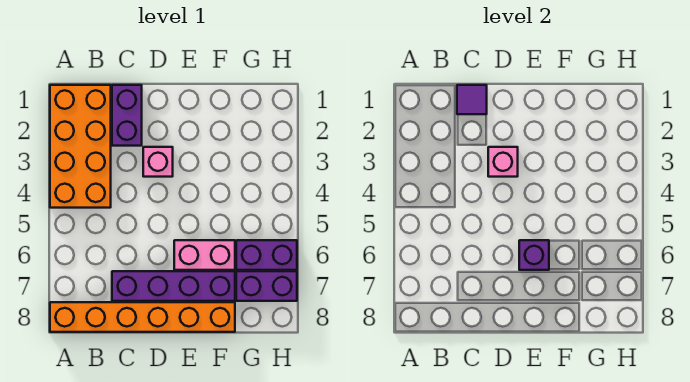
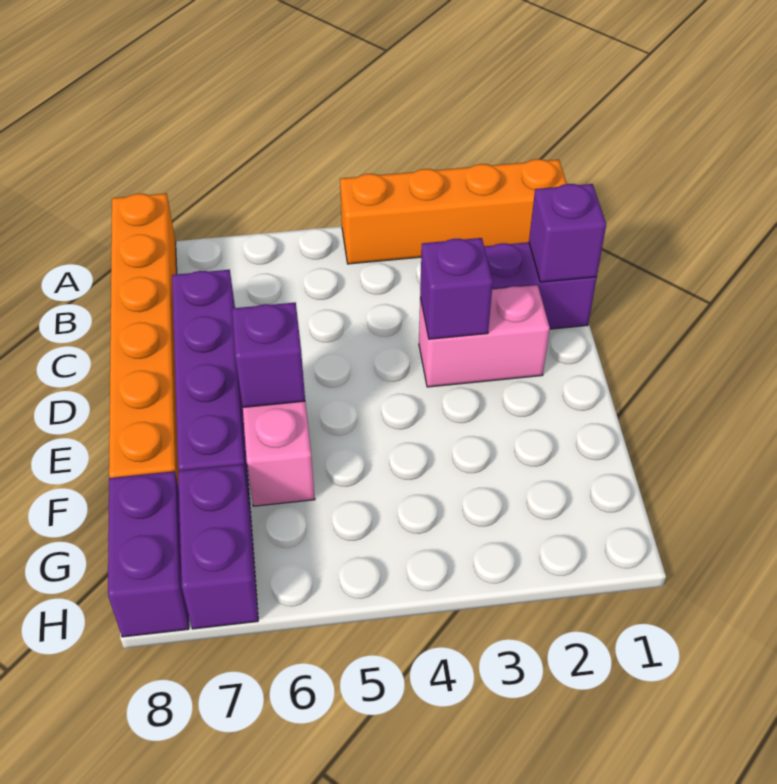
orange brick A1:B4 level 1 -> orange brick A1:A4 level 1
purple tile C1 level 2 -> purple brick C1 level 2
pink brick D3 level 1 -> pink brick D2:D3 level 1
pink brick D3 level 2 -> purple brick D3 level 2
purple brick G6:H6 level 1 -> purple brick G8:H8 level 1

